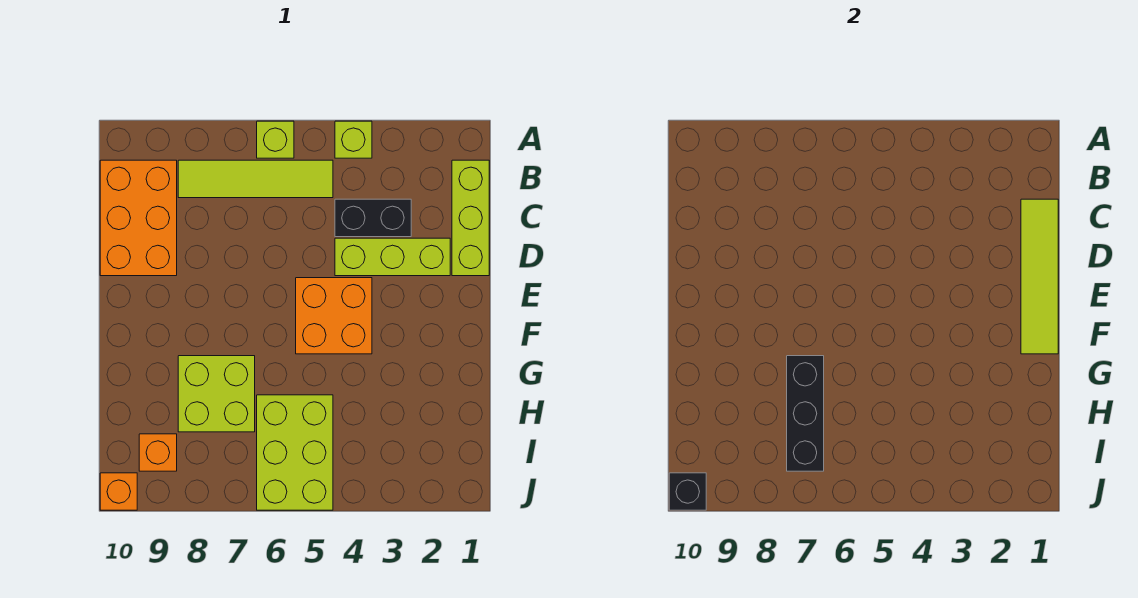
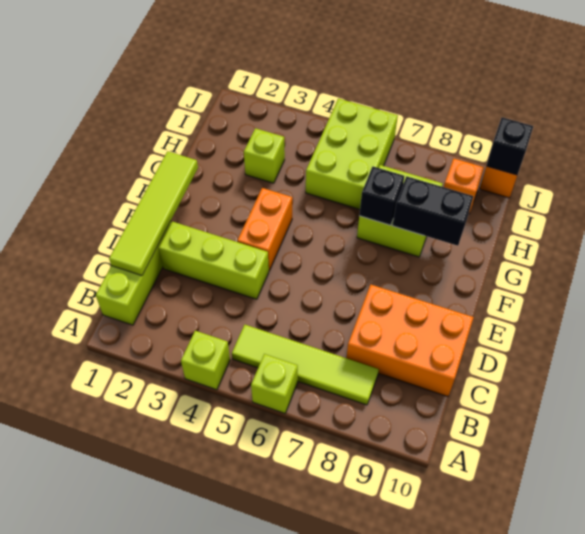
orange brick B9:D10 level 1 -> orange brick C8:D10 level 1
black brick C3:C4 level 1 -> black brick G8:G9 level 2
orange brick E4:F5 level 1 -> orange brick E4:F4 level 1
black brick G7:I7 level 2 -> black brick G7 level 2
none -> lime brick H3 level 1

